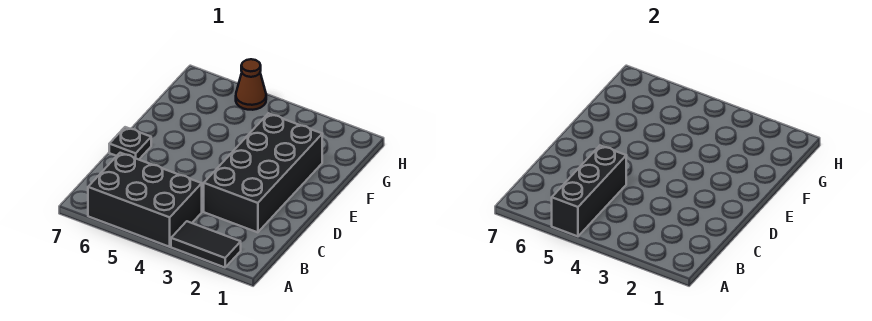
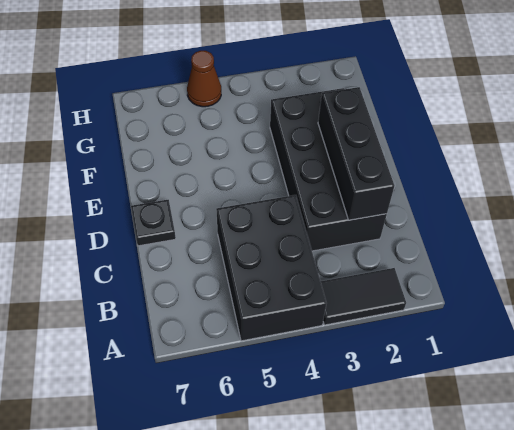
black brick A4:B6 level 1 -> black brick A4:C5 level 1
black brick A5:C5 level 2 -> black brick C2:E2 level 2

